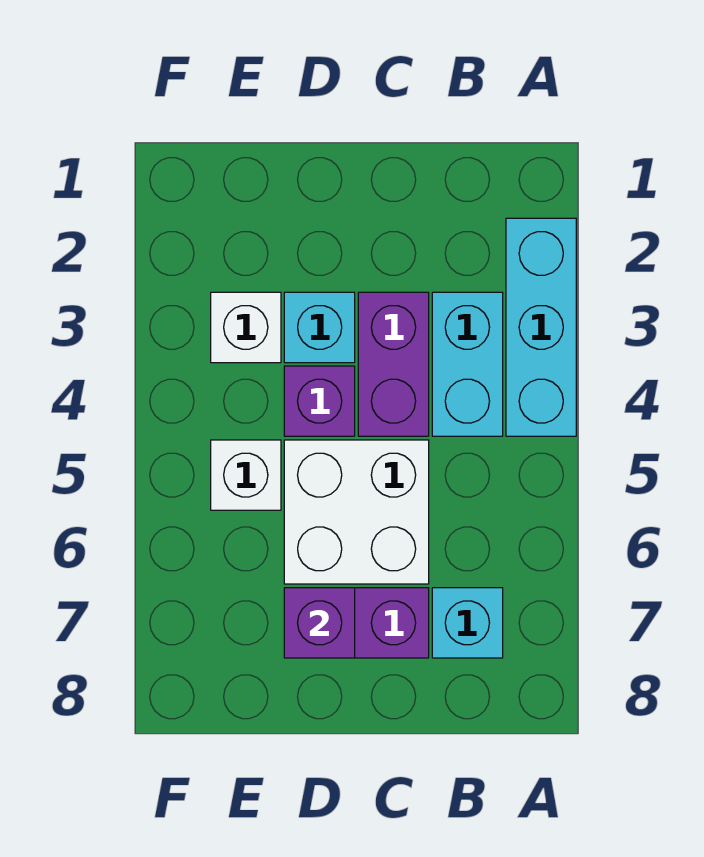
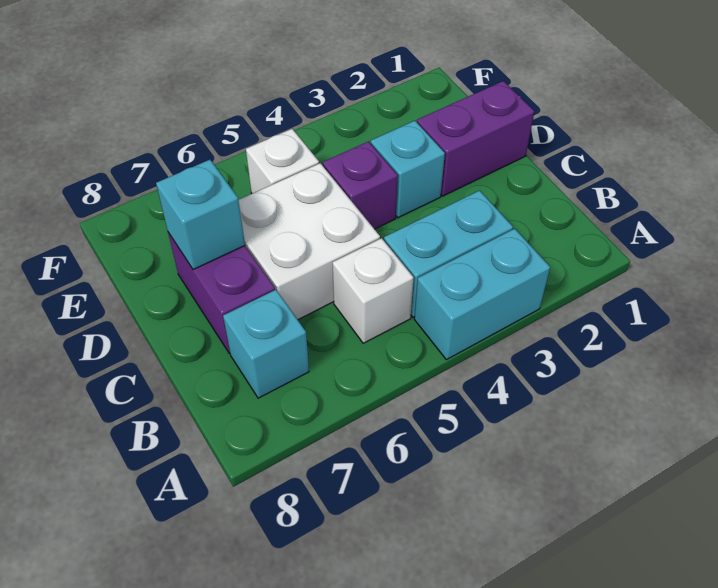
cyan brick A2:A4 level 1 -> cyan brick A3:A4 level 1
purple brick C3:C4 level 1 -> purple brick D1:D2 level 1
purple brick D7 level 2 -> cyan brick D7 level 2
white brick E3 level 1 -> white brick B5 level 1

